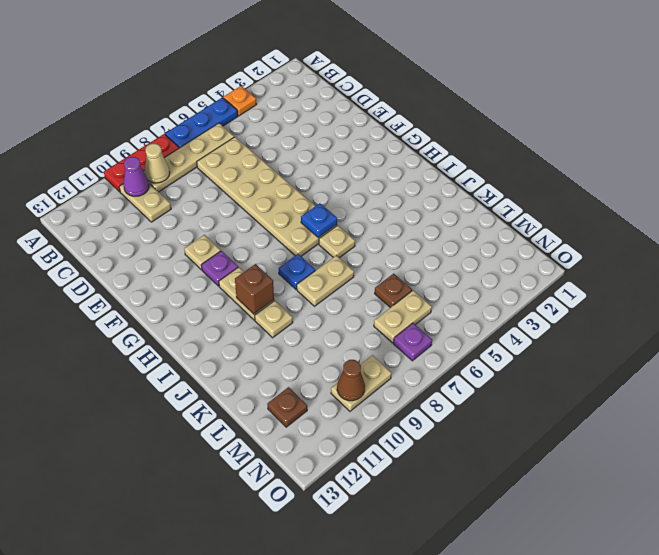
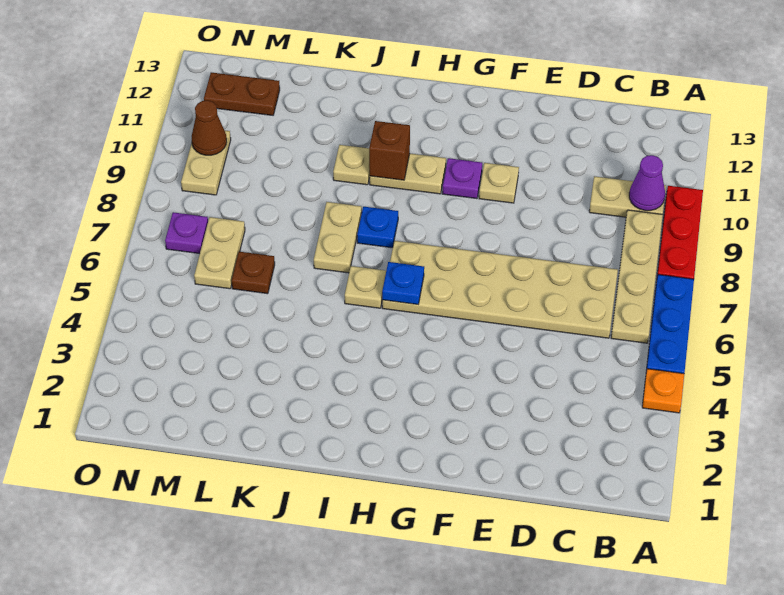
tan cone B9 level 2 -> none
brown plate M12 level 1 -> brown plate M12:N12 level 1

